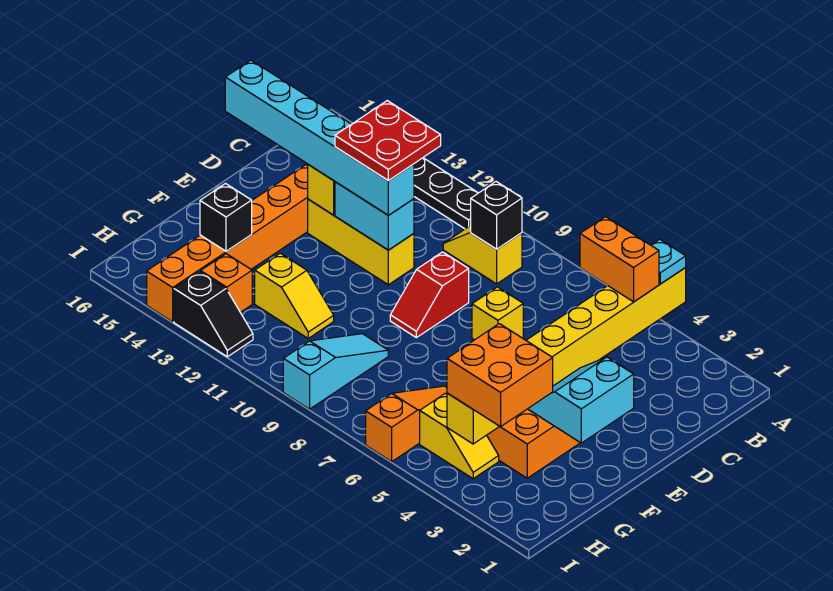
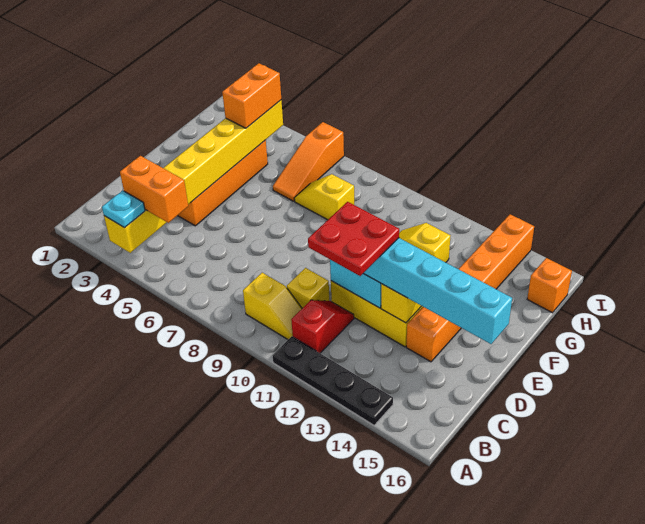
black brick B9 level 2 -> none
yellow brick D7 level 1 -> yellow brick C10 level 1
red slope D9:E9 level 1 top D -> red slope B11:C11 level 1 top B
cyan slope E2:F3 level 2 top 2 -> none
orange brick G3:H4 level 3 -> orange brick G4:H4 level 3
cyan slope G9:I9 level 1 top I -> none
black brick G14 level 2 -> none
yellow slope H4:H5 level 1 top 5 -> yellow slope G7:G8 level 1 top 8
orange brick H13 level 1 -> orange brick H16 level 1
black slope I12:I13 level 1 top 13 -> none

